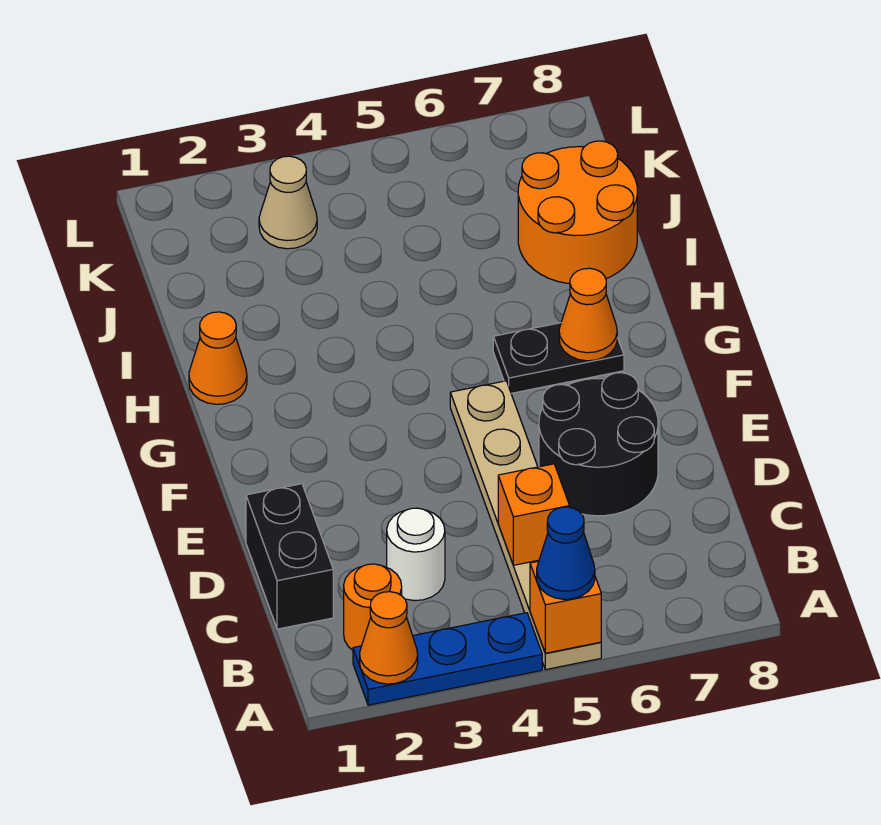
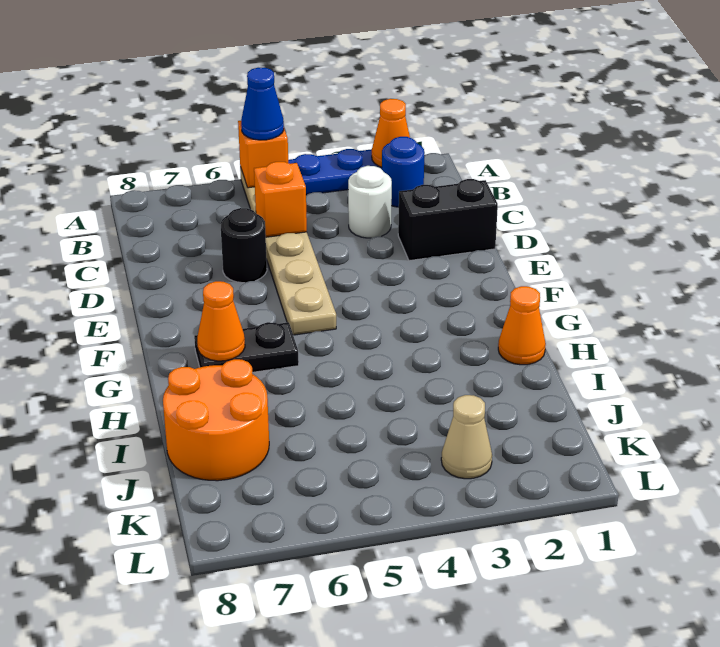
orange round brick B2 level 1 -> blue round brick B2 level 1
black brick C1:D1 level 1 -> black brick D1:D2 level 1
black round brick D6:E7 level 1 -> black round brick D6 level 1

